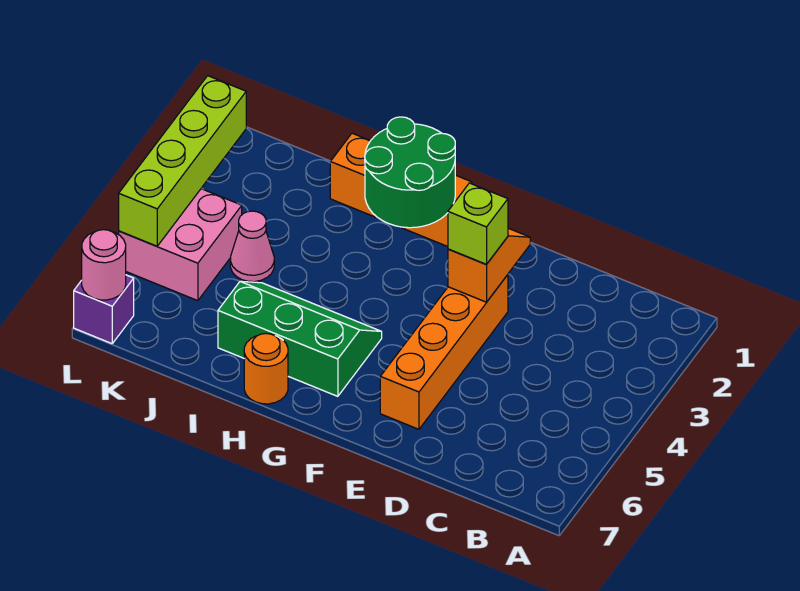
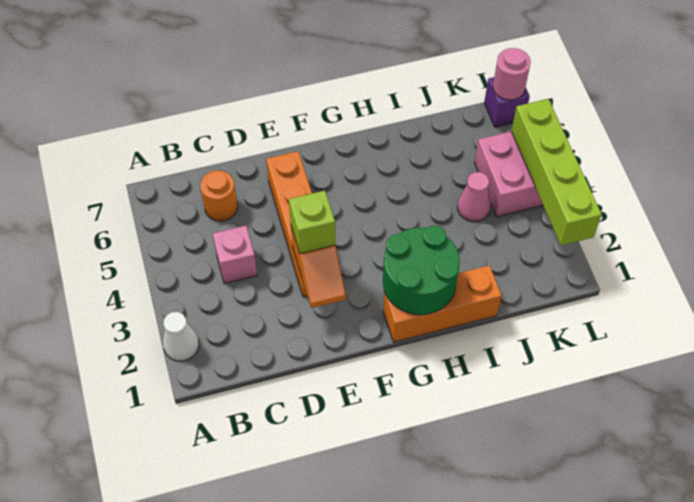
none -> white cone A2 level 1
none -> pink brick C4 level 1
green slope G5:I6 level 1 top 6 -> none
orange round brick H7 level 1 -> orange round brick C6 level 1

